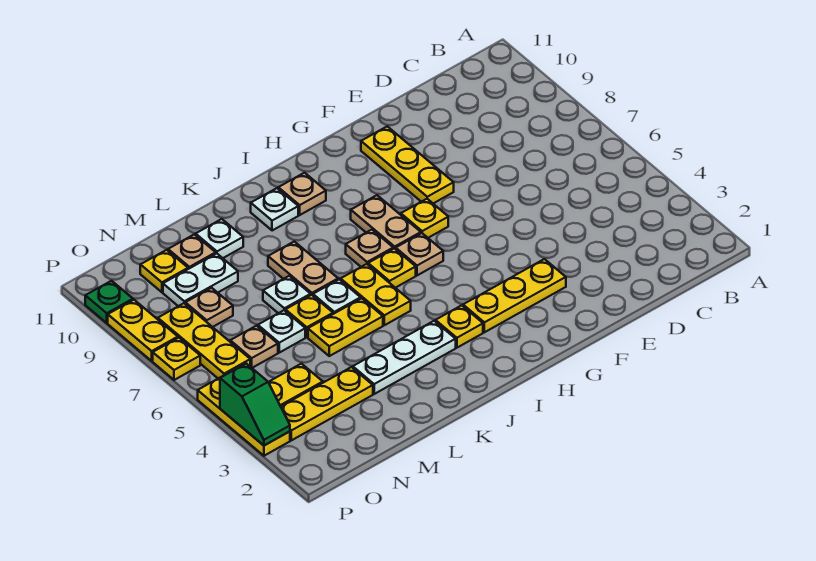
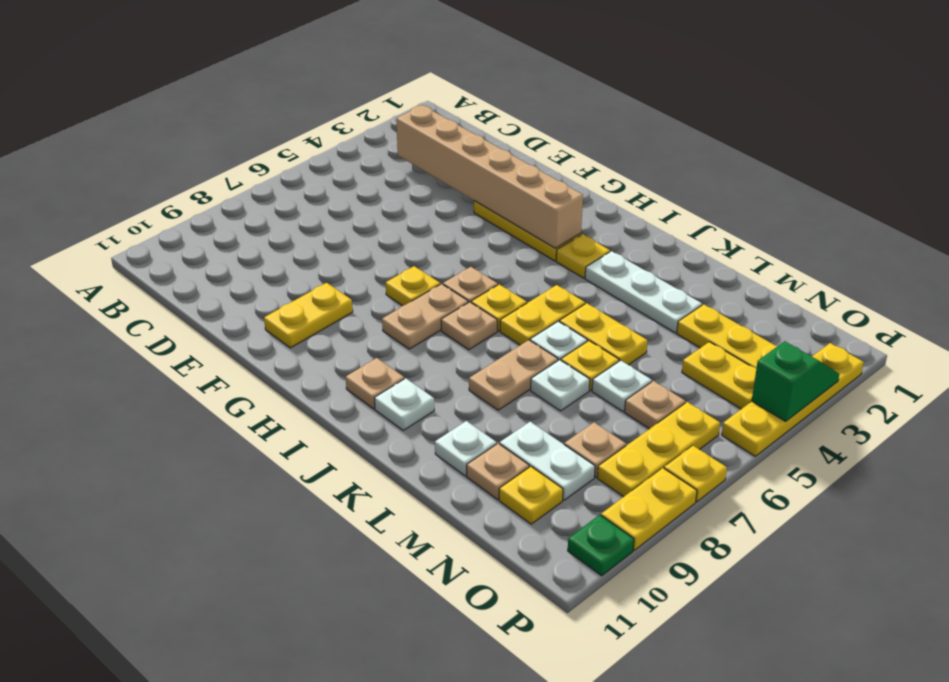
none -> tan brick C3:H3 level 2
yellow plate F8:F10 level 1 -> yellow plate F9:F10 level 1
yellow plate P3:P5 level 1 -> yellow plate P2:P5 level 1

